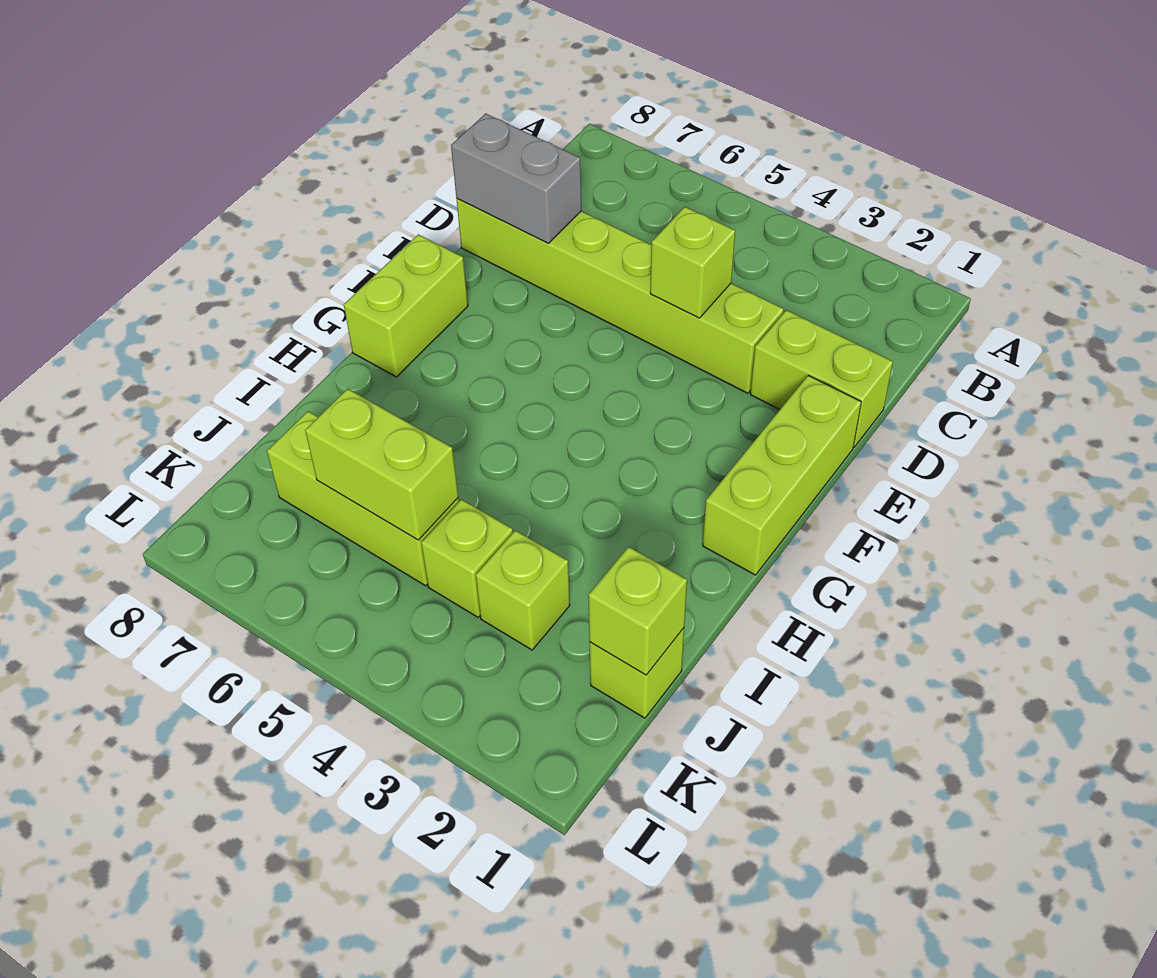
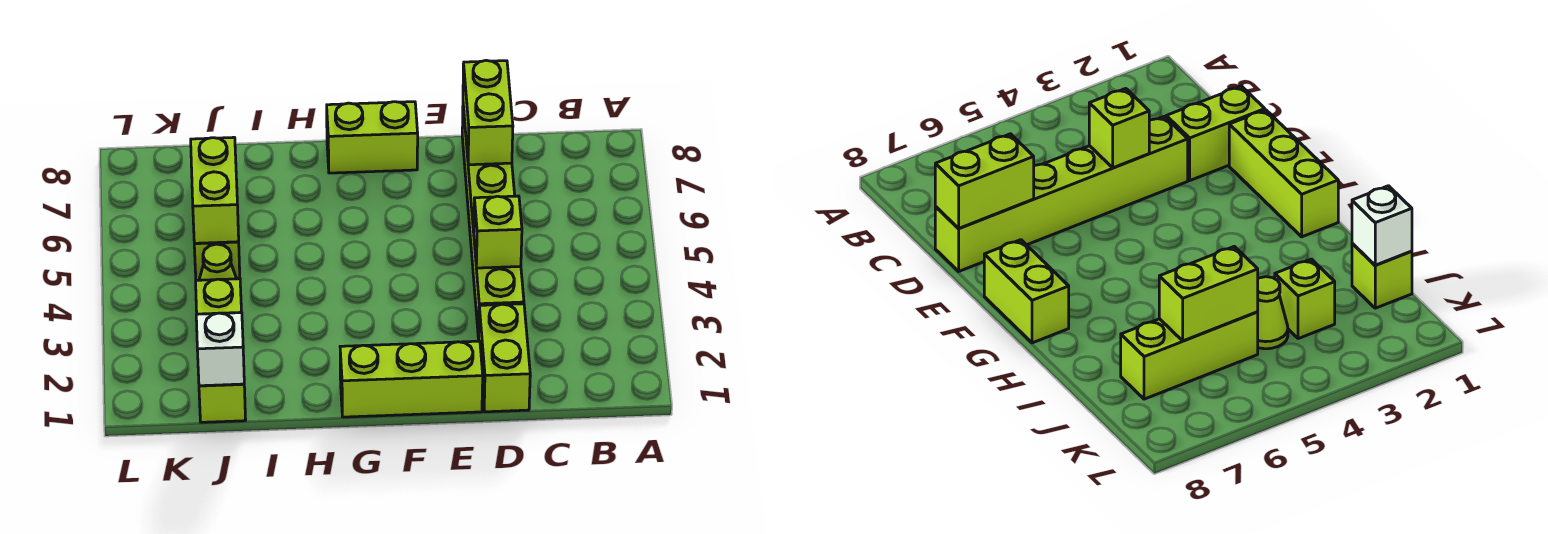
grey brick D7:D8 level 2 -> lime brick D7:D8 level 2
lime brick J1 level 2 -> white brick J1 level 2
lime brick J4 level 1 -> lime cone J4 level 1

